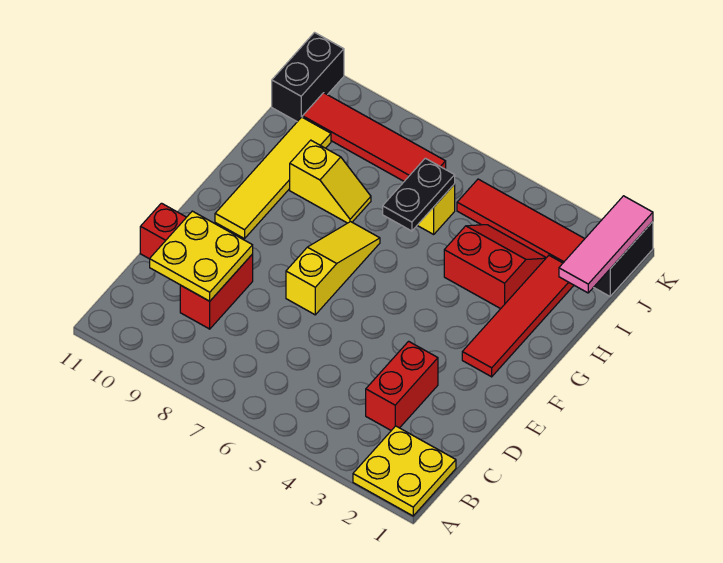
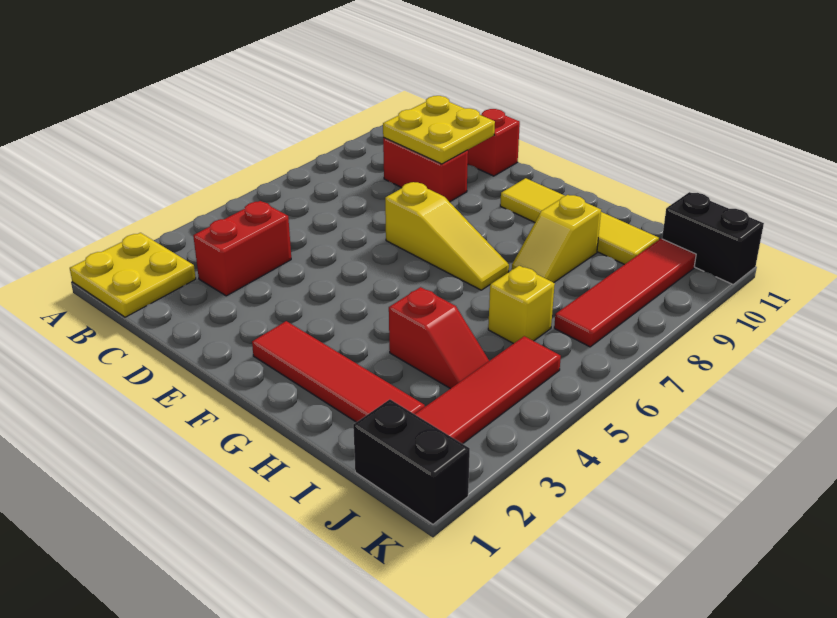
red brick C3:D3 level 1 -> red brick C3:C4 level 1
red slope H3:I4 level 1 top H -> red slope H4:I4 level 1 top H
black plate H6:I6 level 2 -> none
pink tile I1:K1 level 2 -> none

